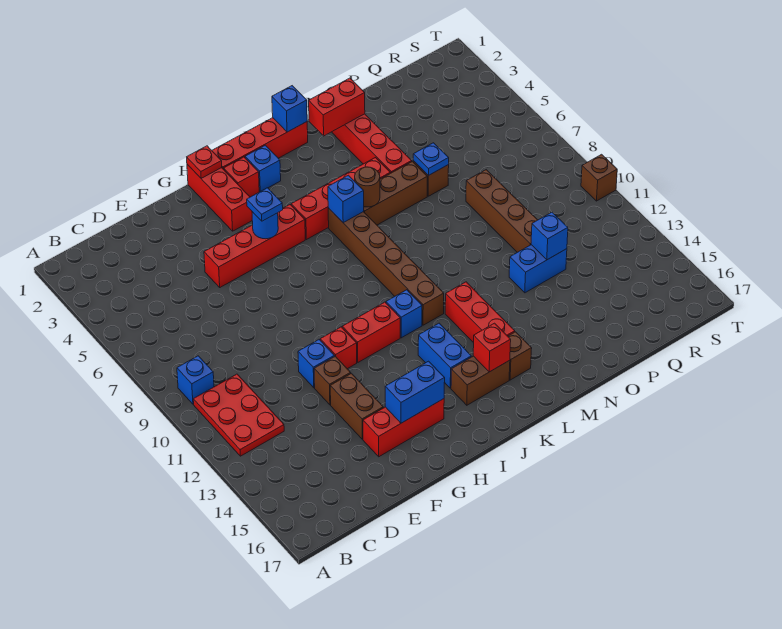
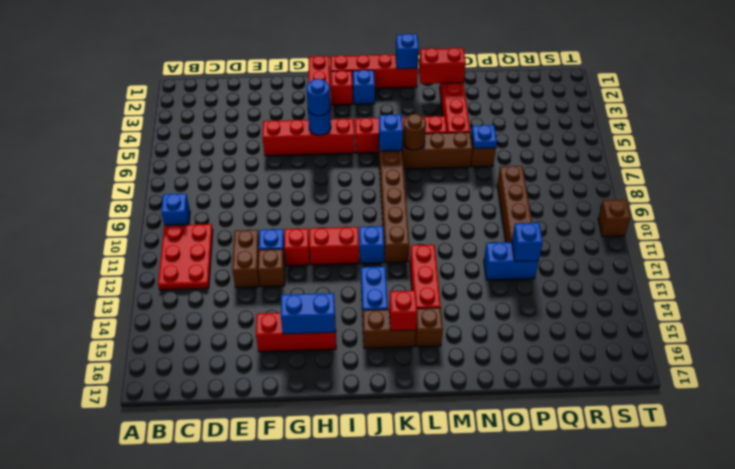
brown brick F13:F14 level 1 -> brown brick E11:E12 level 1
red plate H1 level 2 -> none
blue plate H5 level 3 -> blue round brick H5 level 3

